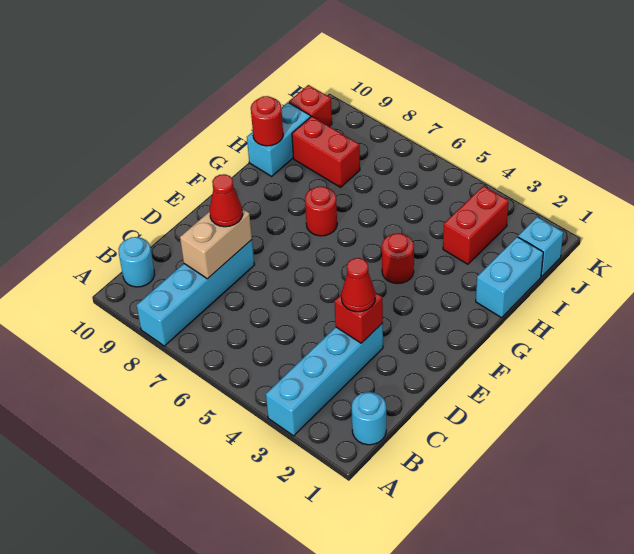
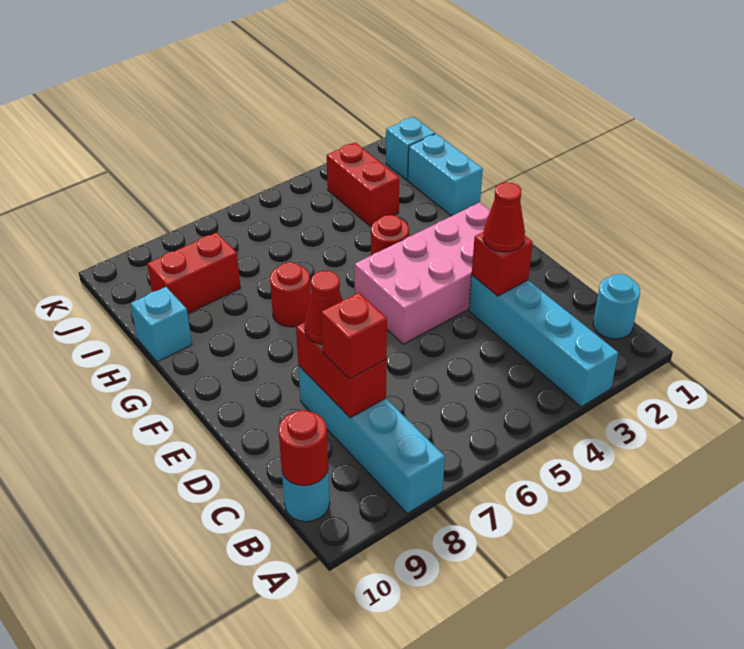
tan brick C8:D8 level 2 -> red brick C8:D8 level 2
none -> pink brick E2:F5 level 1
cyan brick H10:I10 level 1 -> cyan brick H10 level 1
red round brick H10 level 2 -> red round brick B10 level 2
red brick J10 level 1 -> red brick C8 level 3

